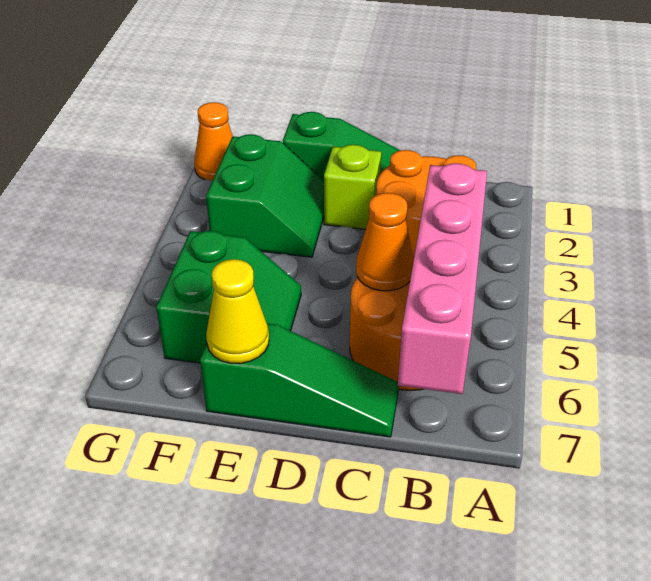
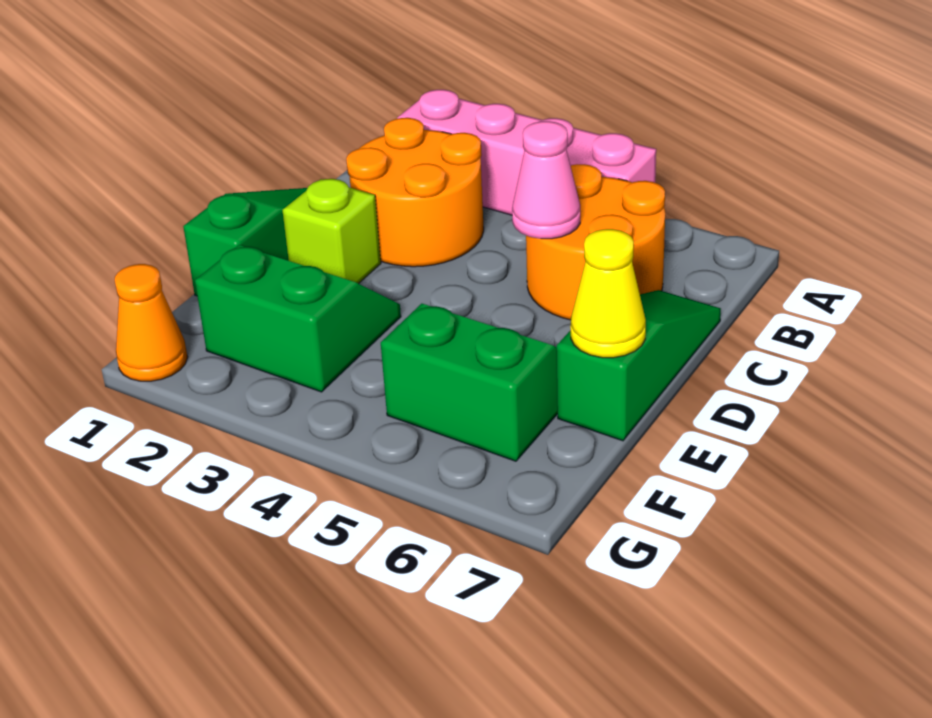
pink brick B4:B7 level 2 -> pink brick A2:A5 level 1
orange cone C5 level 2 -> pink cone C5 level 2

